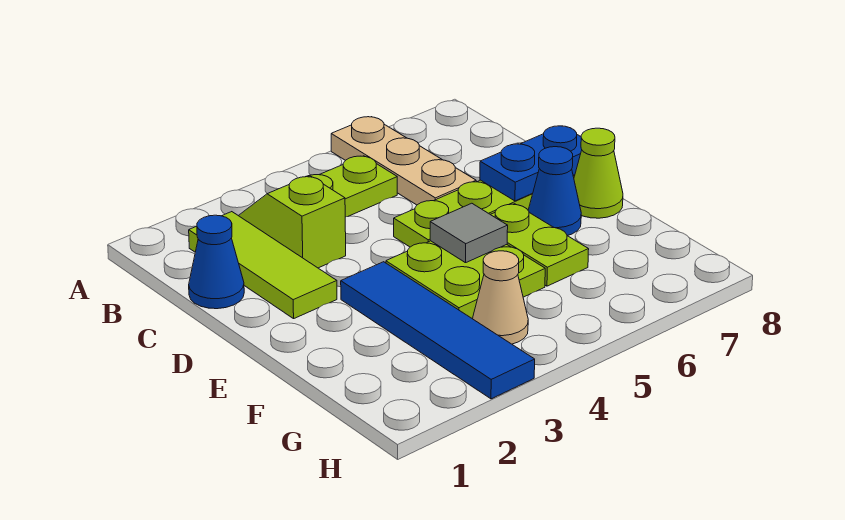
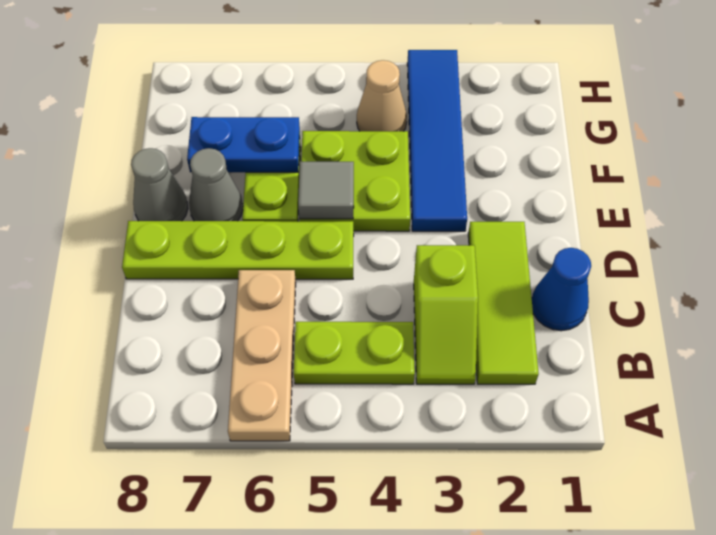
blue plate D7:D8 level 2 -> blue plate F6:F7 level 2
blue cone E7 level 1 -> grey cone E7 level 1
lime cone E8 level 1 -> grey cone E8 level 1

